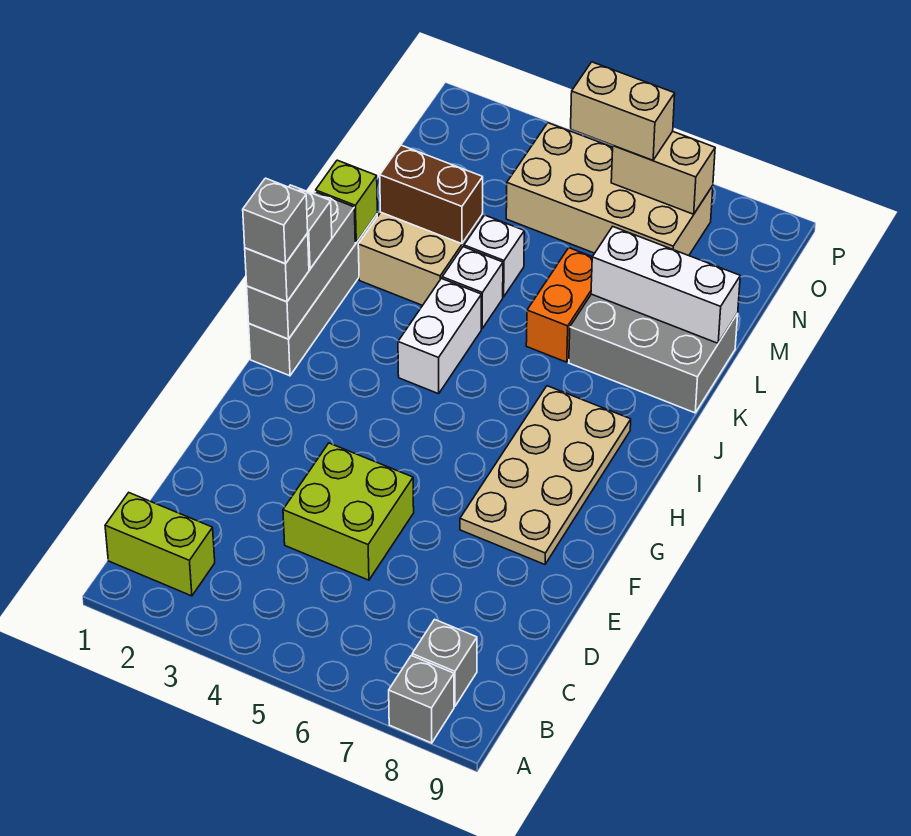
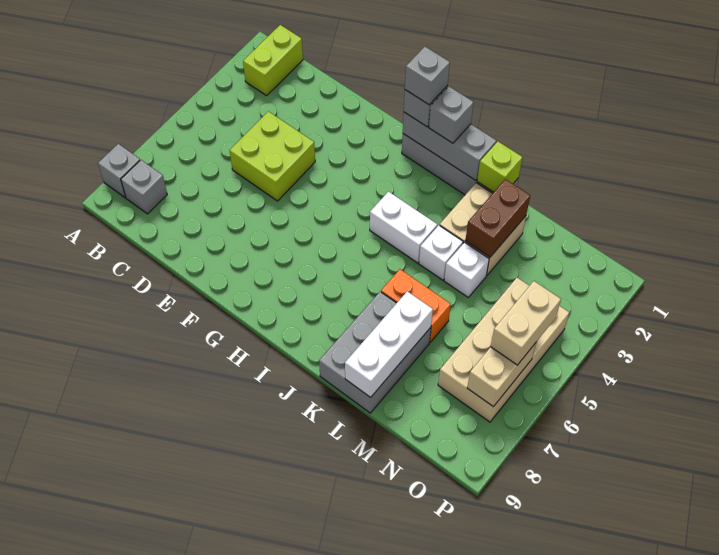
tan plate F7:I8 level 1 -> none

